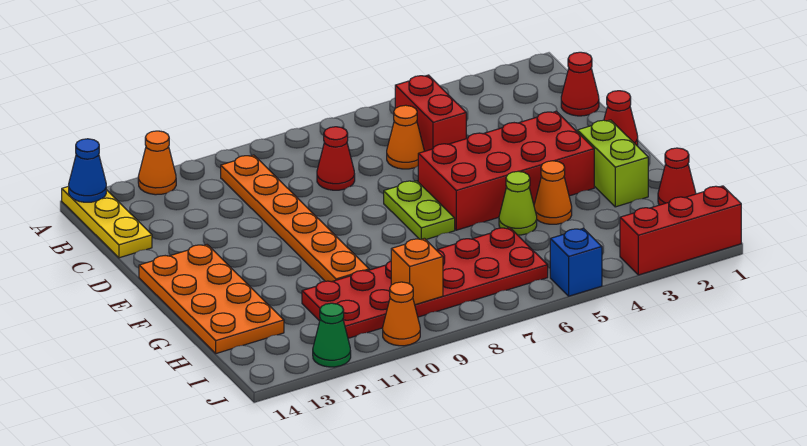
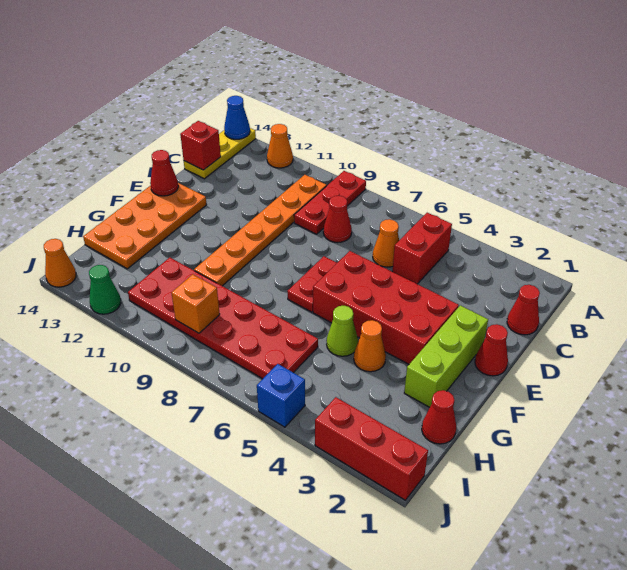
none -> red plate A9:C9 level 1
none -> red brick C14 level 2
lime plate E7:F7 level 1 -> red plate E7:F7 level 1
none -> red cone E14 level 2
lime brick F2:G2 level 1 -> lime brick E2:G2 level 1
orange cone J10 level 1 -> orange cone J14 level 1

